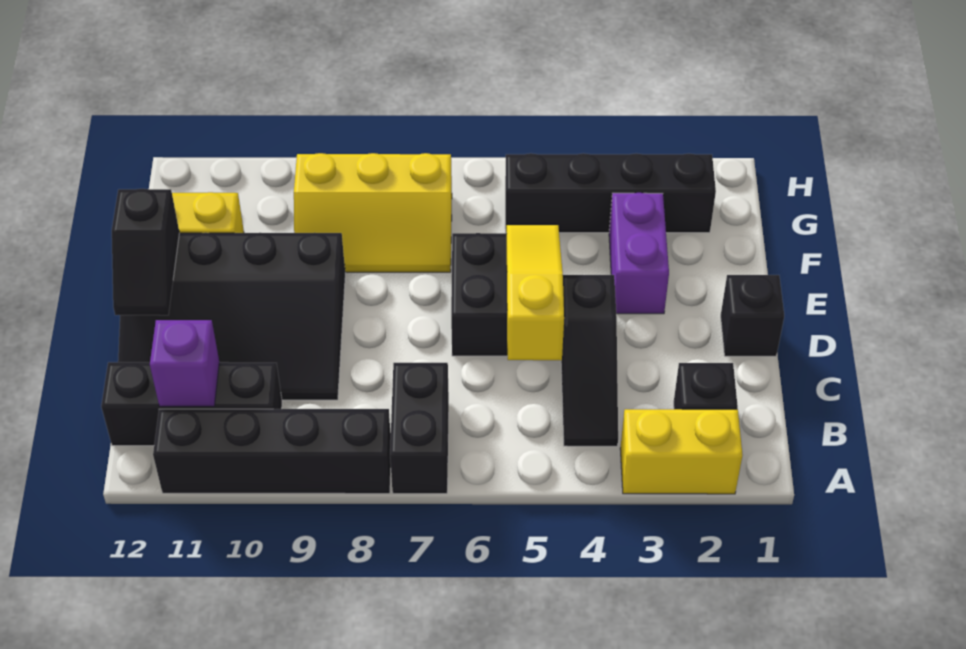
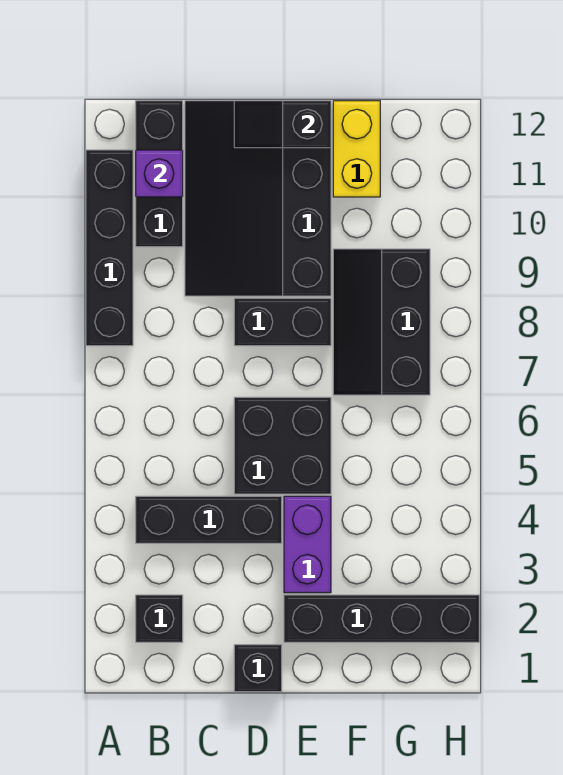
yellow brick A2:A3 level 1 -> none
black brick A7:B7 level 1 -> black brick D8:E8 level 1
black slope B4:D4 level 1 top D -> black brick B4:D4 level 1
yellow slope C5:E5 level 2 top C -> none
purple brick E3:F3 level 1 -> purple brick E3:E4 level 1
yellow slope F7:G9 level 1 top G -> black slope F7:G9 level 1 top G
black brick G2:G5 level 1 -> black brick E2:H2 level 1

